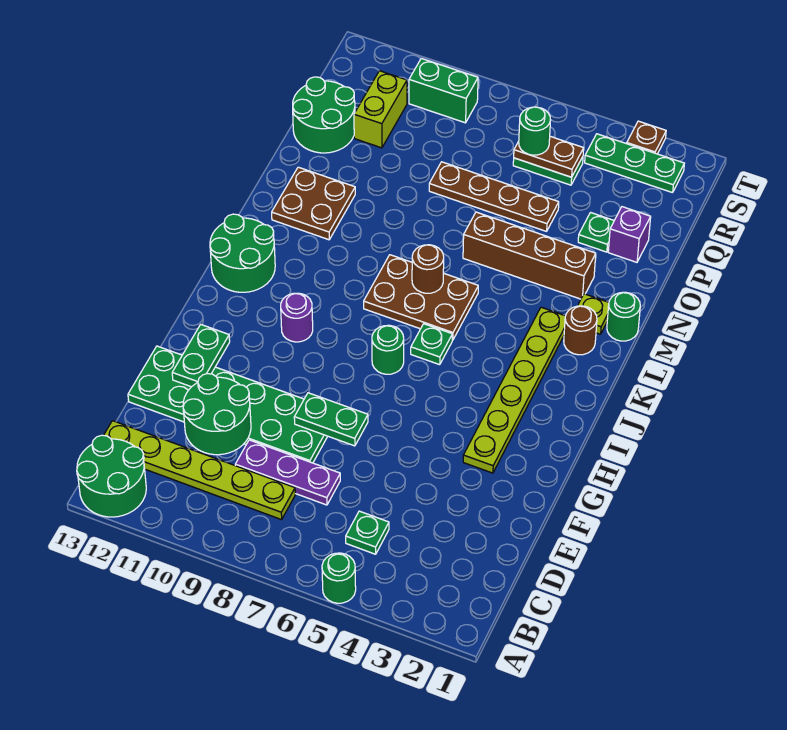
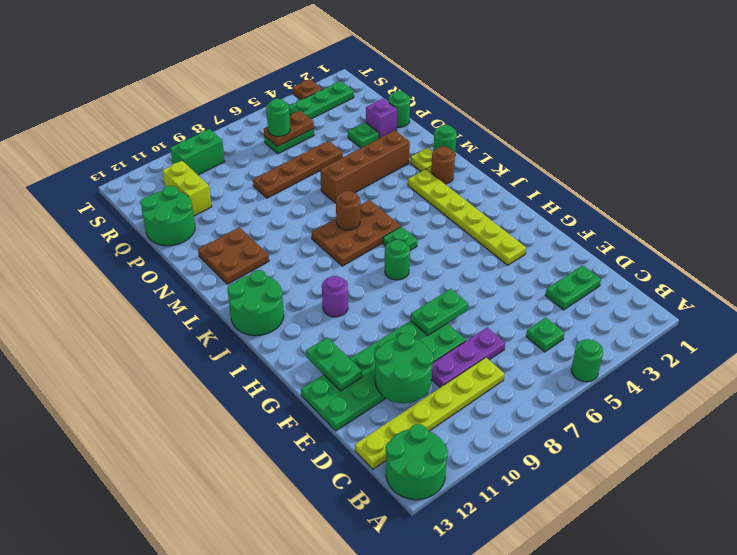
none -> green plate D2:D3 level 1
none -> green round brick P1 level 1

